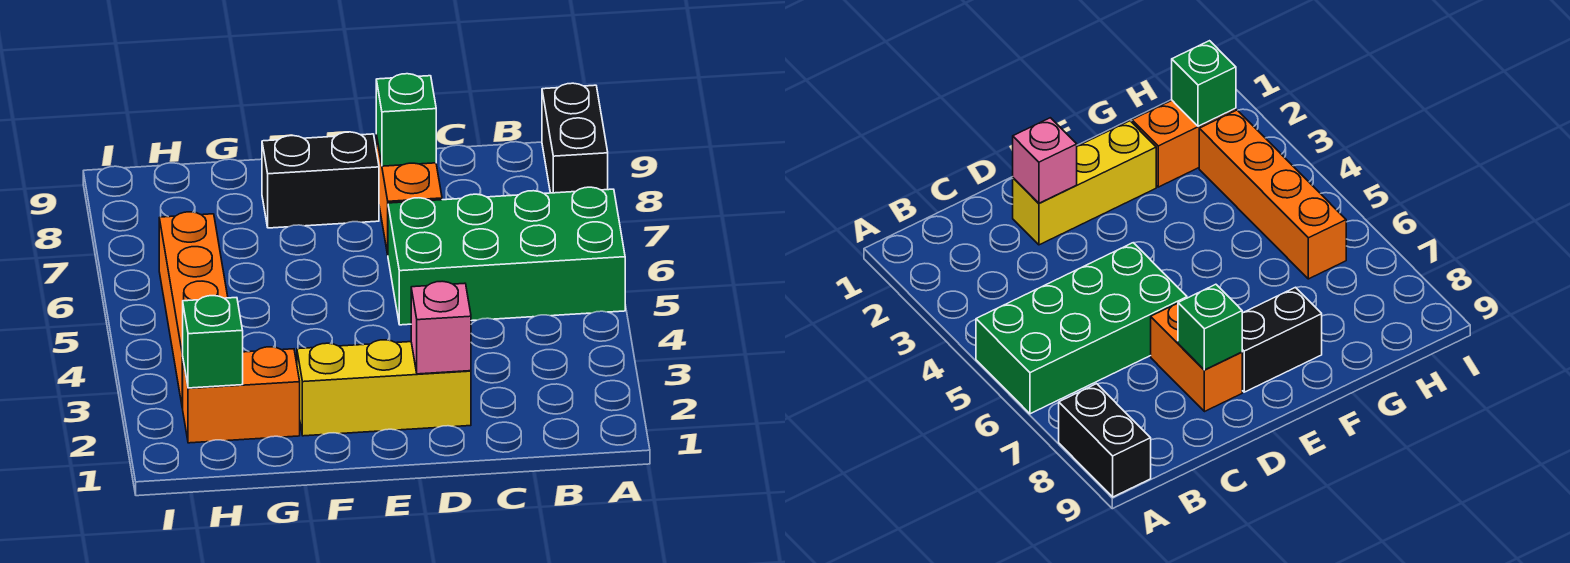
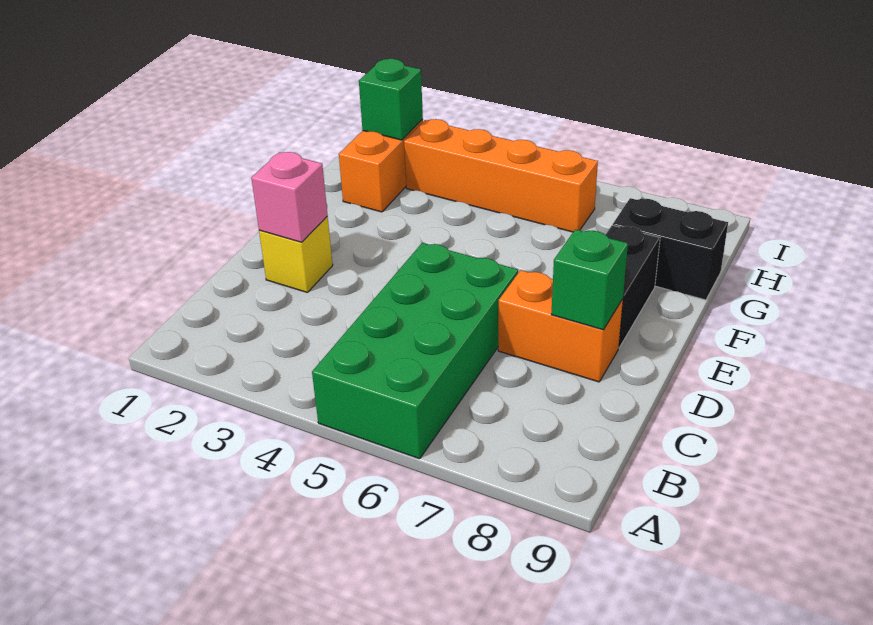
black brick A8:A9 level 1 -> black brick G8:G9 level 1
yellow brick D2:F2 level 1 -> yellow brick D2 level 1

